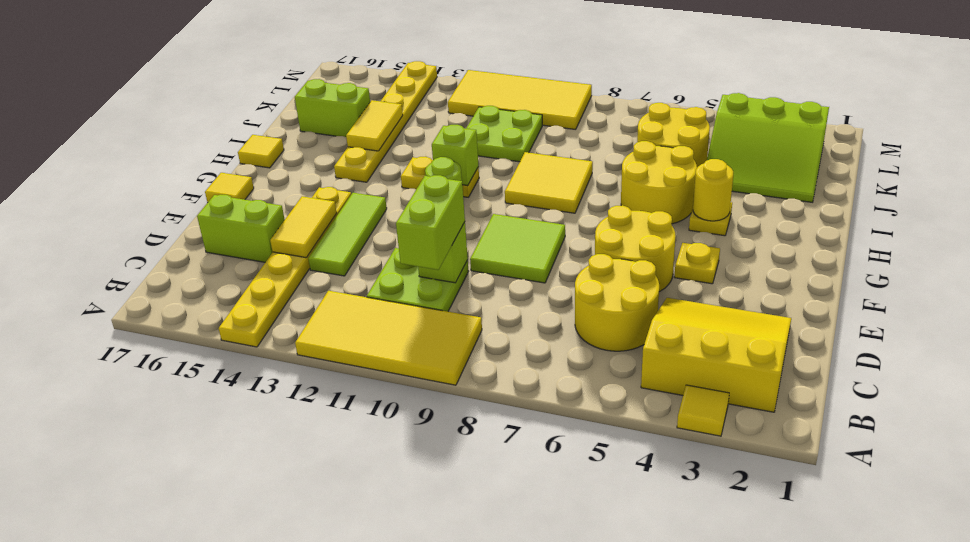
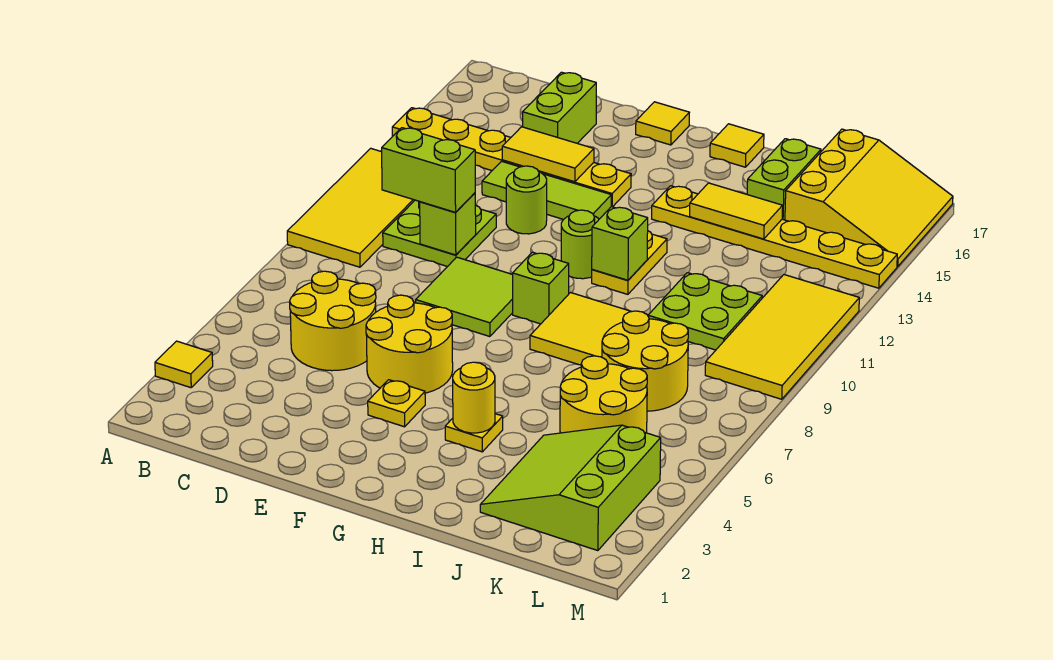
yellow slope B2:D4 level 1 top B -> yellow slope K15:M17 level 1 top K
none -> lime round brick E12 level 1
none -> lime brick G9 level 1
yellow round brick H5:I6 level 1 -> yellow round brick J7:K8 level 1

